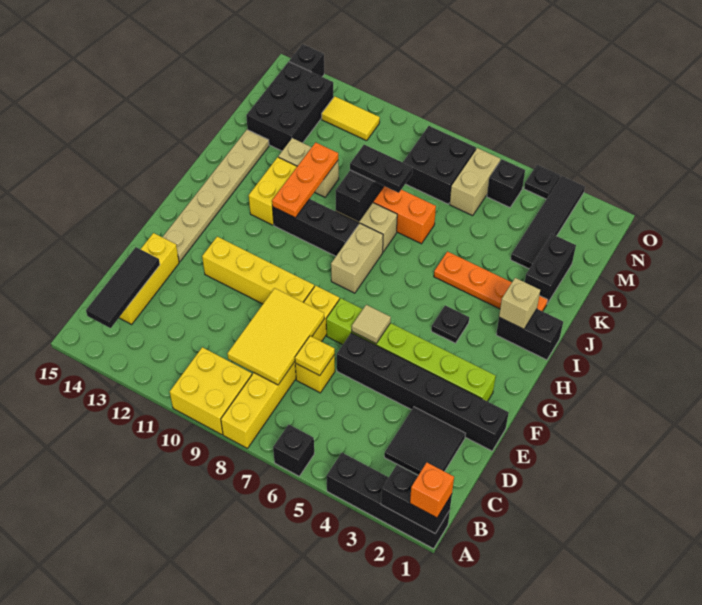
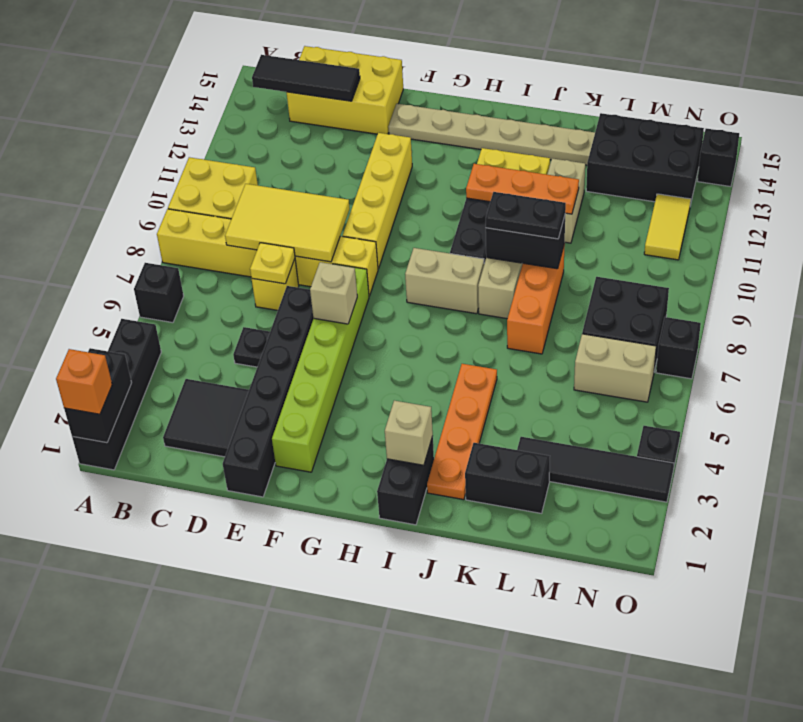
yellow brick C14:E14 level 1 -> yellow brick C14:E15 level 1
tan tile F6 level 2 -> tan brick F6 level 2
black plate H4 level 1 -> black plate D5 level 1
black plate K8:K9 level 3 -> black plate J9:K9 level 3
black brick N5 level 1 -> black brick O7 level 1

